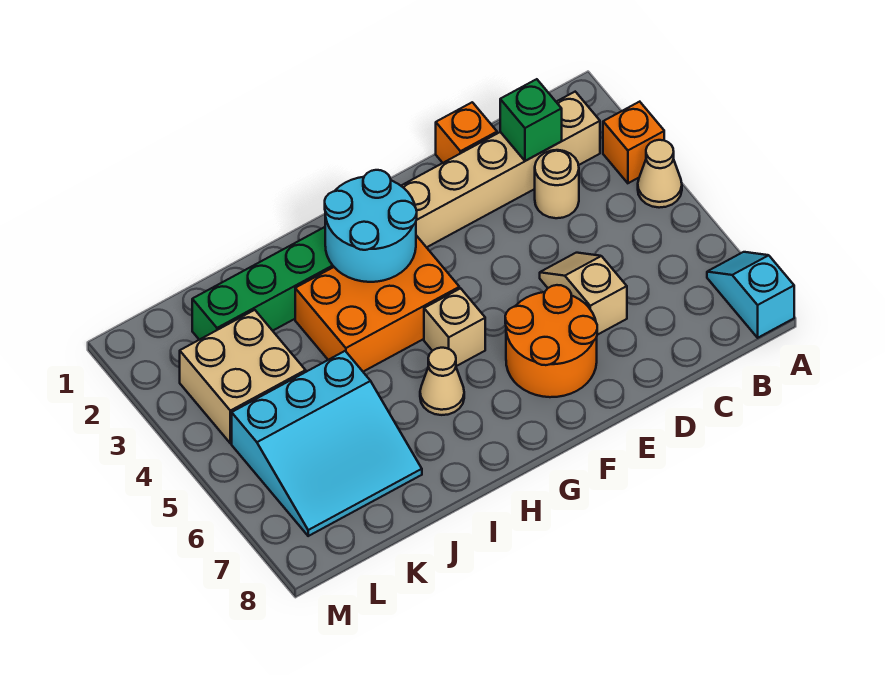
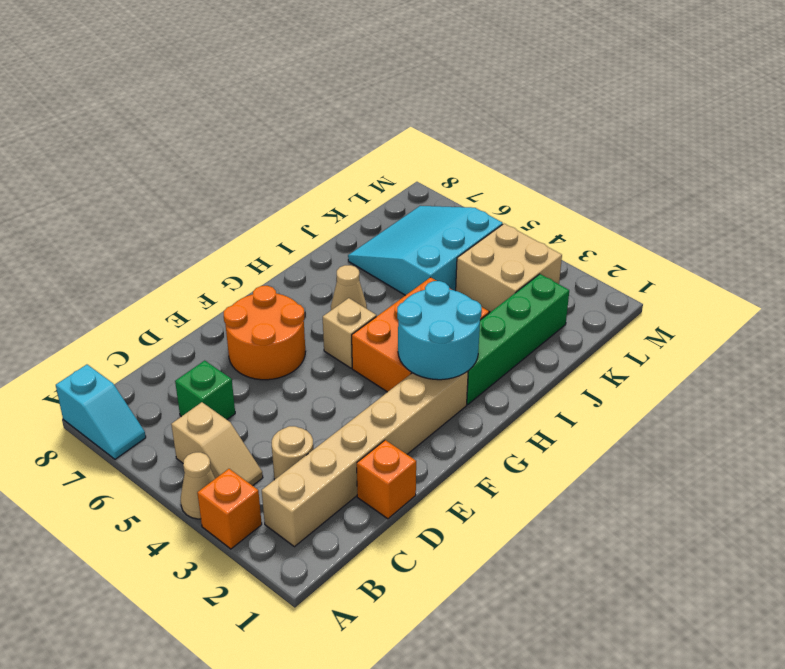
green brick C2 level 2 -> green brick C6 level 1
tan slope D5:D6 level 1 top 6 -> tan slope B4:B5 level 1 top 5

